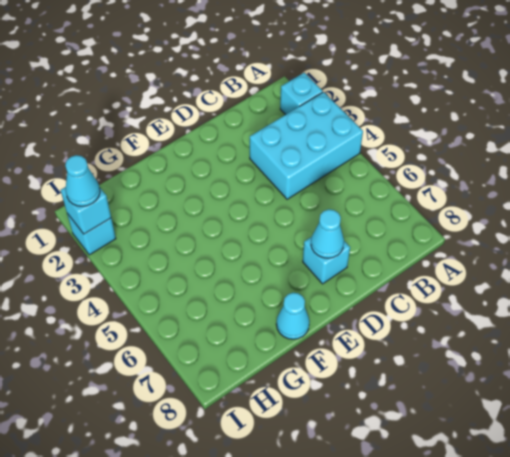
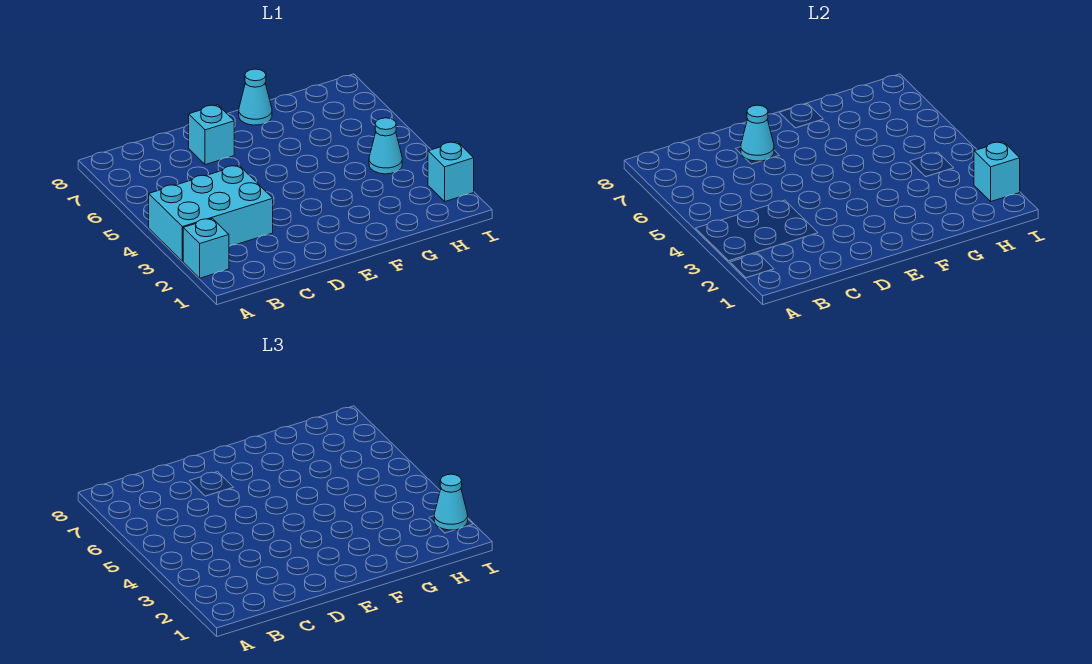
none -> cyan cone H4 level 1

